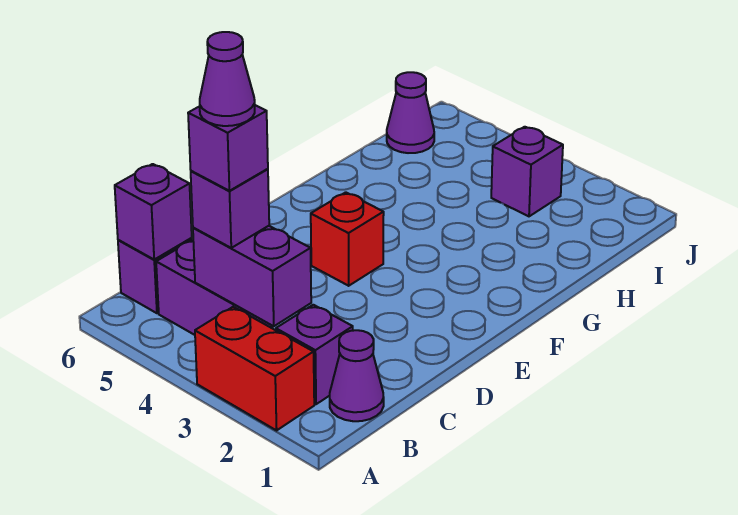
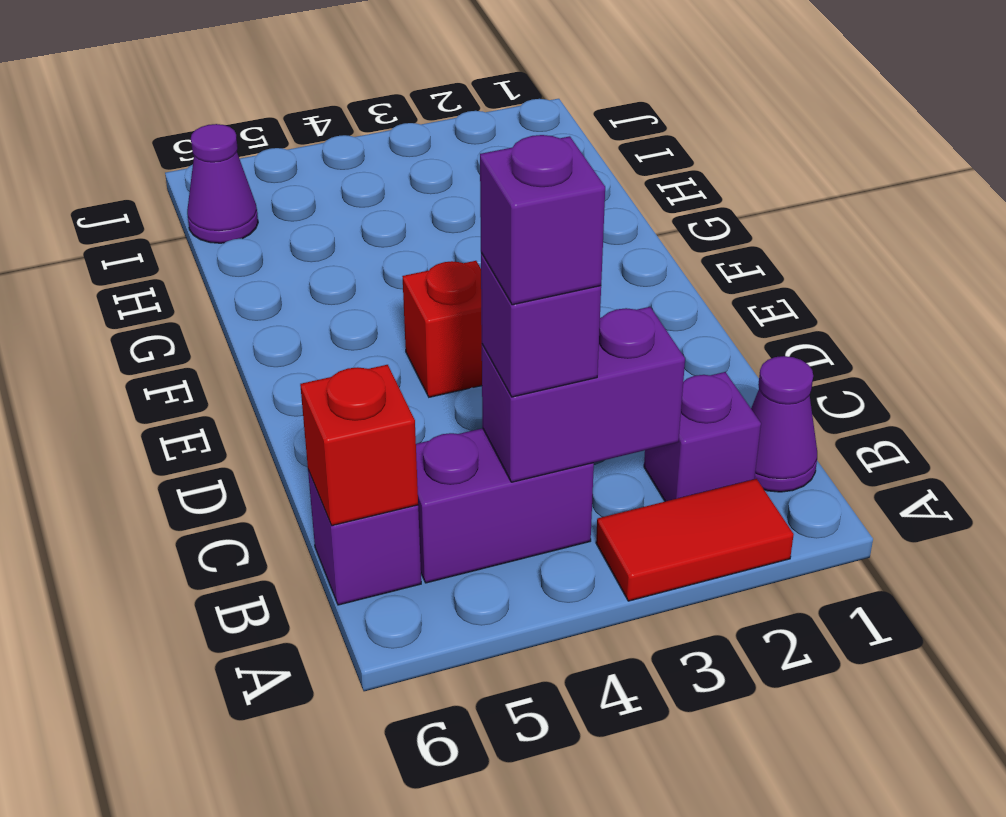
red brick A2:A3 level 1 -> red tile A2:A3 level 1
purple cone B4 level 5 -> none
purple brick B6 level 2 -> red brick B6 level 2
purple brick I3 level 1 -> none

